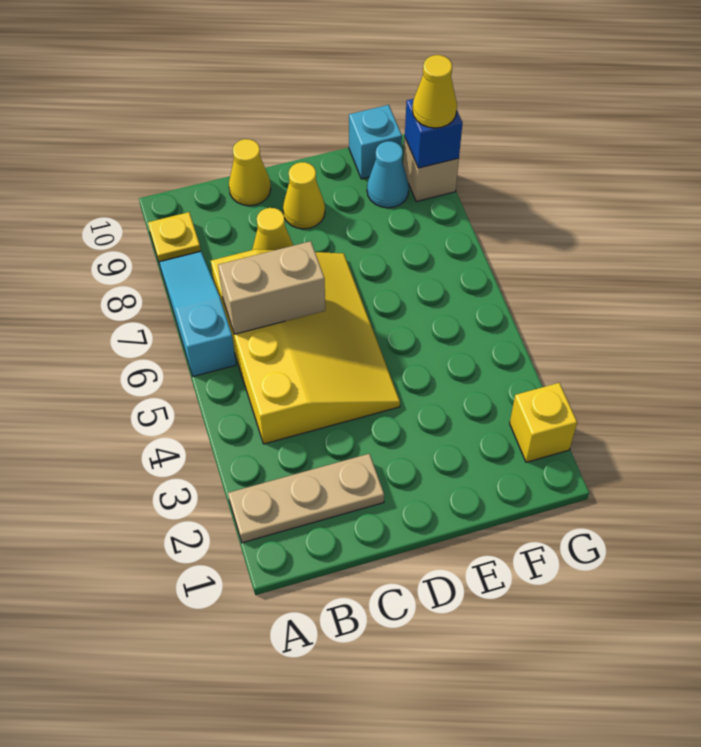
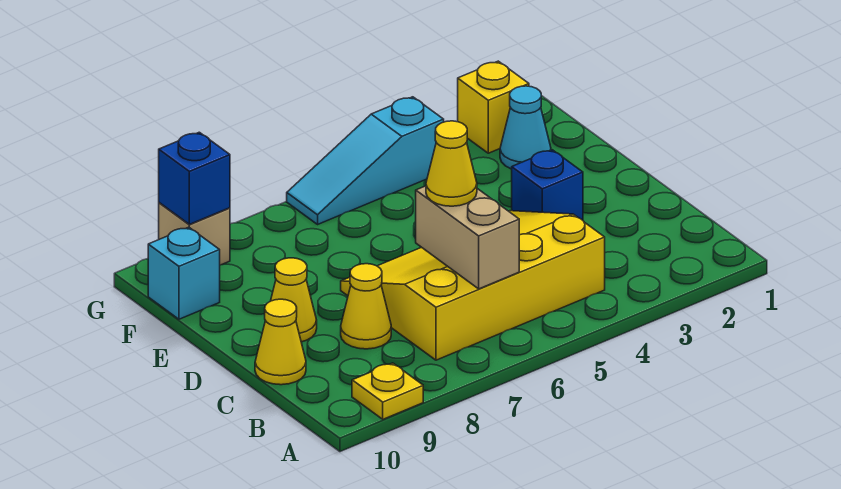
tan plate A2:C2 level 1 -> none
cyan slope A6:A8 level 1 top 6 -> cyan slope G4:G6 level 1 top 4
none -> blue brick D3 level 1
cyan cone F9 level 1 -> cyan cone F2 level 1
yellow cone G9 level 3 -> yellow cone C6 level 3

